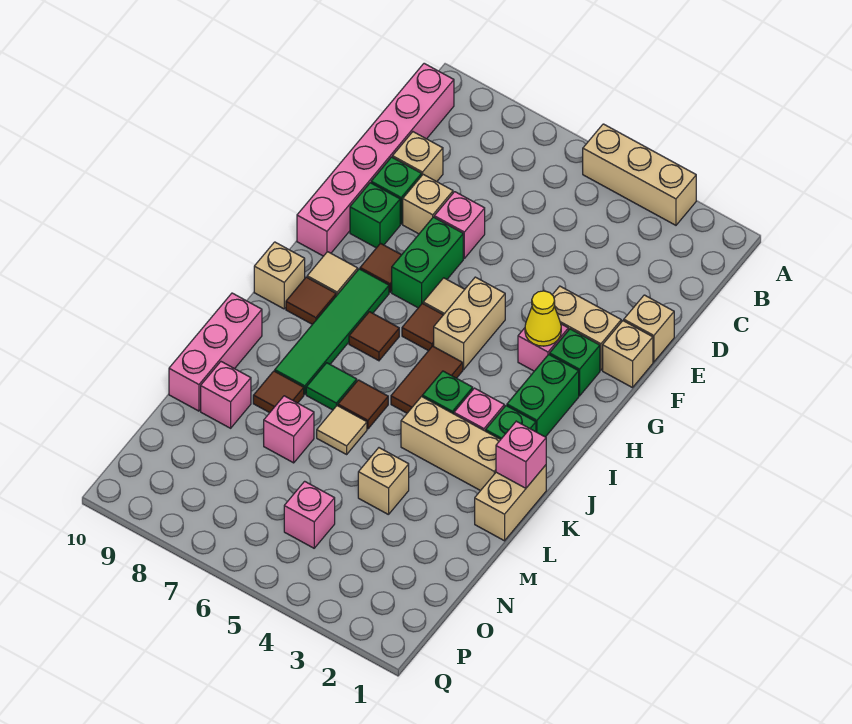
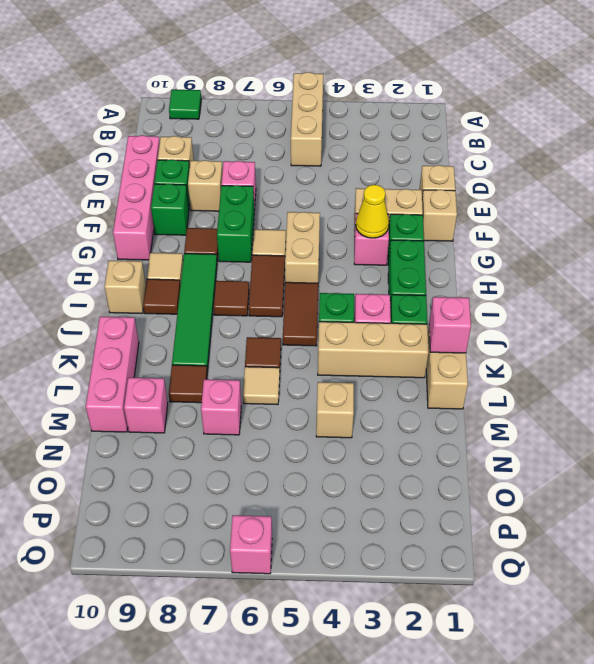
tan brick A3:A5 level 1 -> tan brick A5:C5 level 1
pink brick B10:G10 level 1 -> pink brick D10:G10 level 1
brown tile H6 level 1 -> brown tile H6:I6 level 1
green tile K7 level 1 -> green tile A9 level 1
pink brick O5 level 1 -> pink brick Q6 level 1

